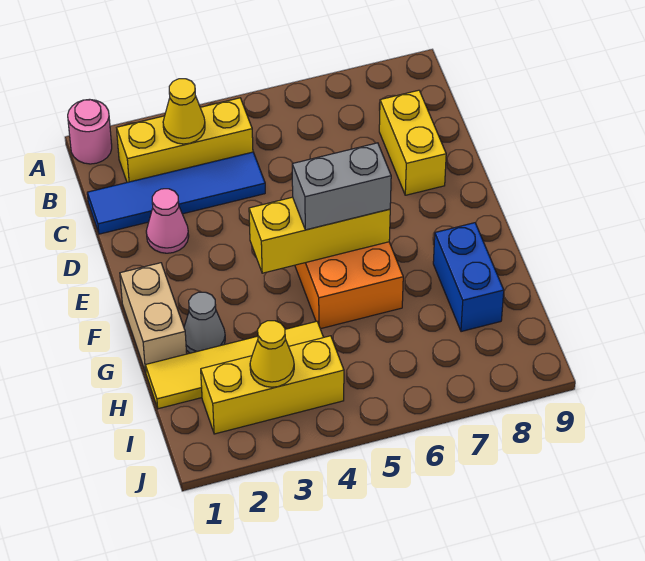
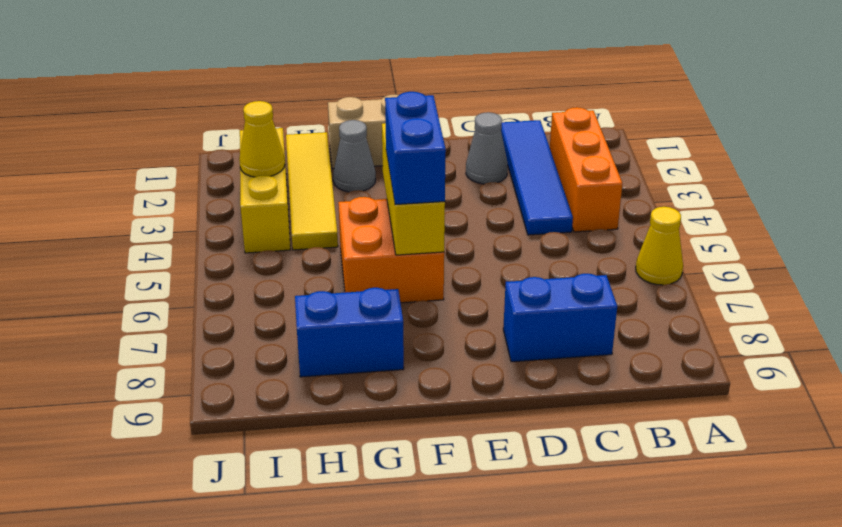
pink round brick A1 level 1 -> none
yellow brick B2:B4 level 1 -> orange brick B2:B4 level 1
yellow cone B3 level 2 -> yellow cone A6 level 1
yellow brick C8:D8 level 1 -> blue brick C8:D8 level 1
pink cone D2 level 1 -> grey cone D2 level 1
grey brick F5:F6 level 3 -> blue brick F5:F6 level 3

